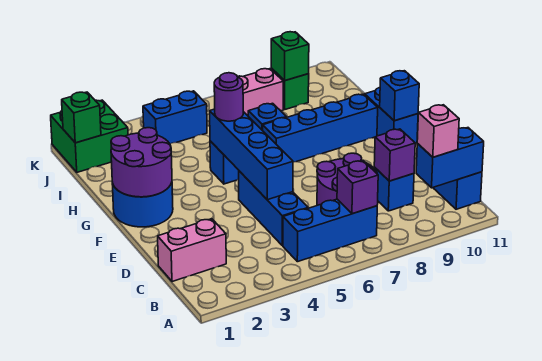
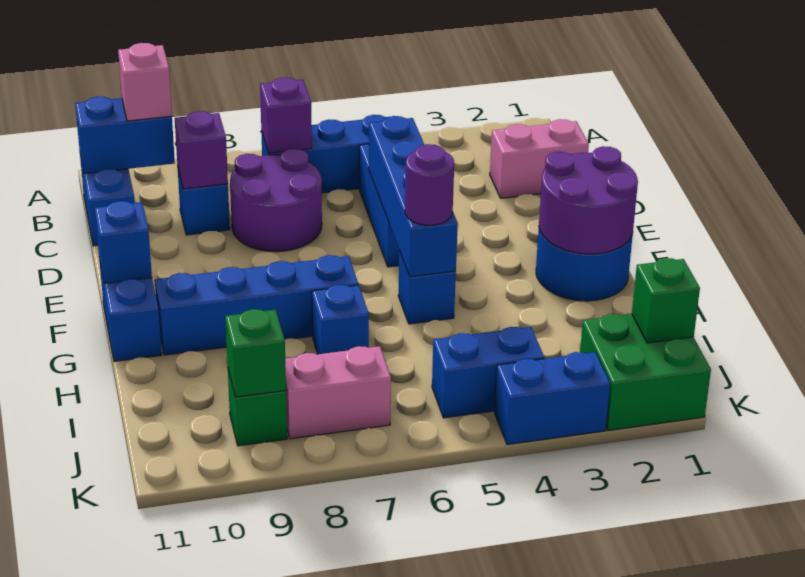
none -> blue brick K3:K4 level 1

